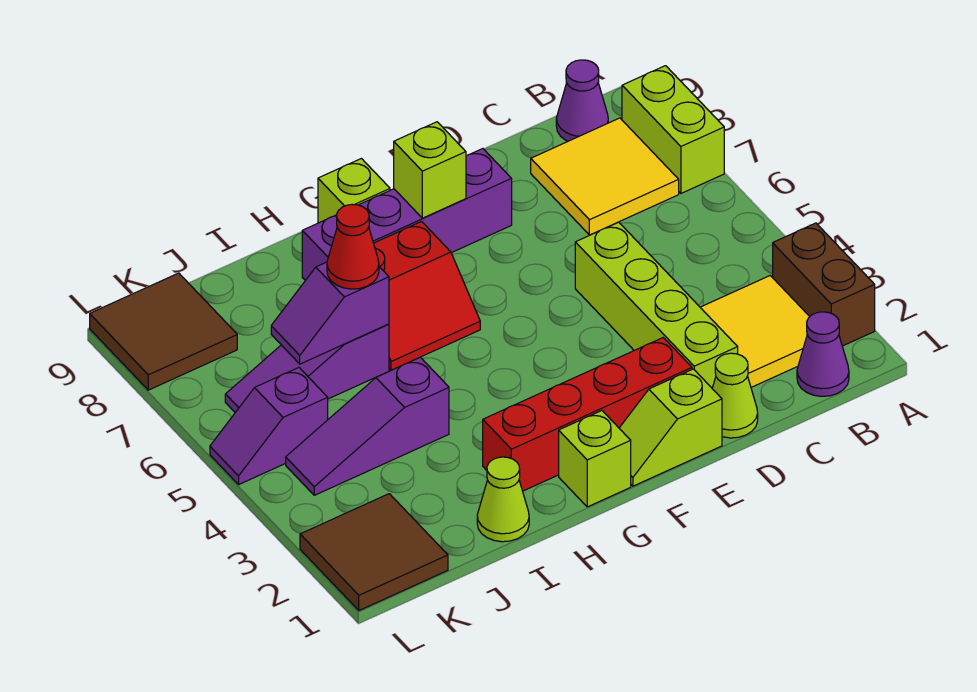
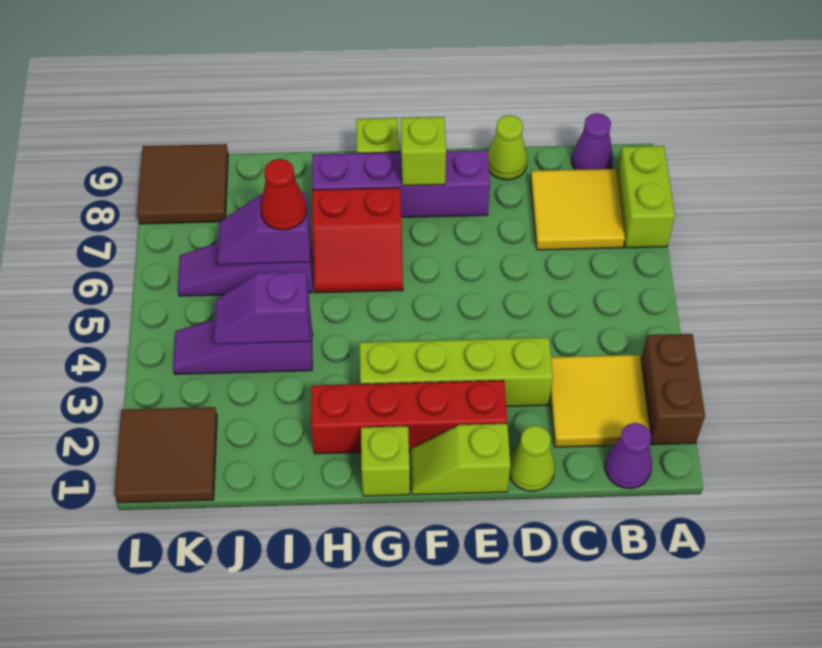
lime brick D2:D5 level 1 -> lime brick D3:G3 level 1
lime cone I1 level 1 -> lime cone D9 level 1
purple slope K5:L5 level 1 top K -> purple slope I4:J4 level 2 top I

